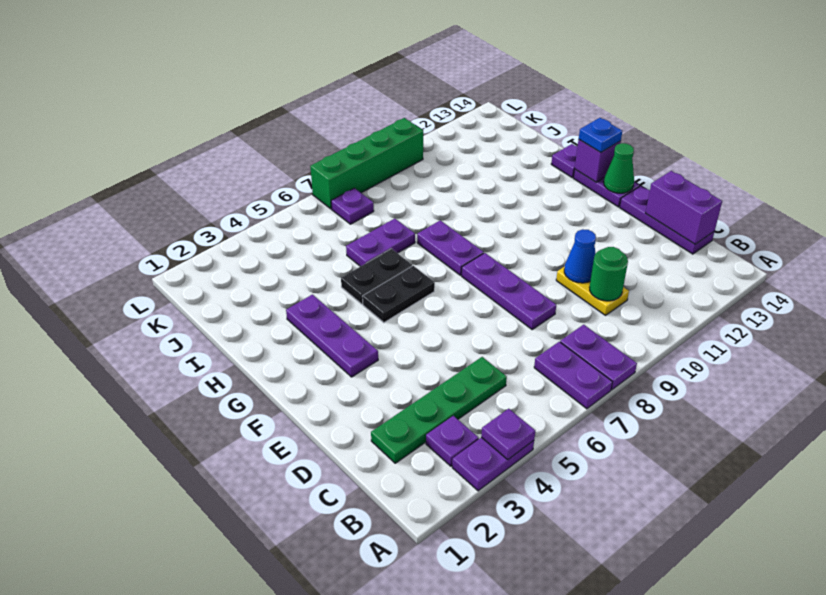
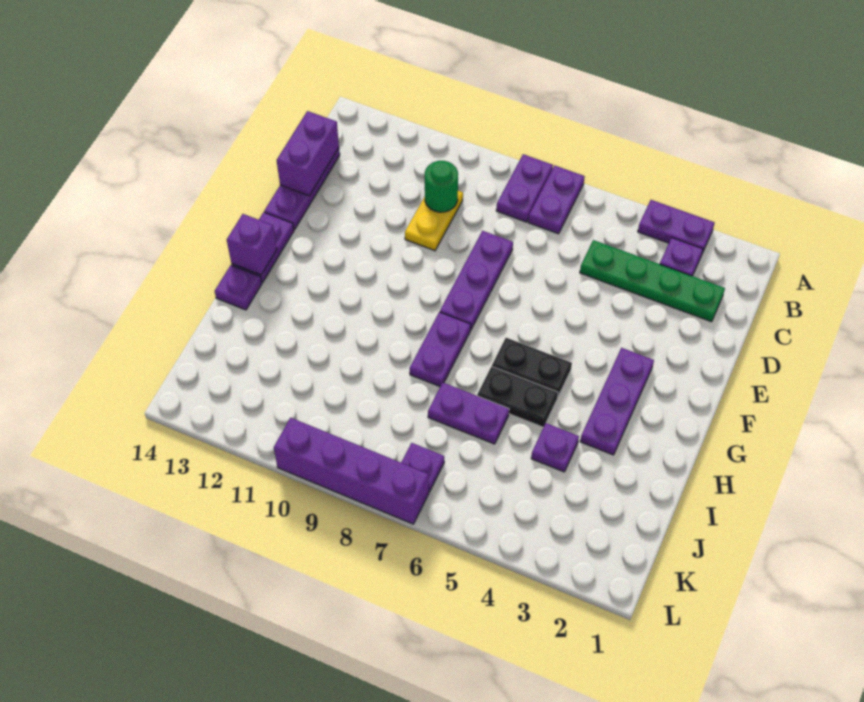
purple plate A4 level 2 -> purple plate I4 level 1
blue cone D10 level 2 -> none
green cone F14 level 2 -> none
blue plate G14 level 3 -> none
green brick L7:L10 level 1 -> purple brick L7:L10 level 1

